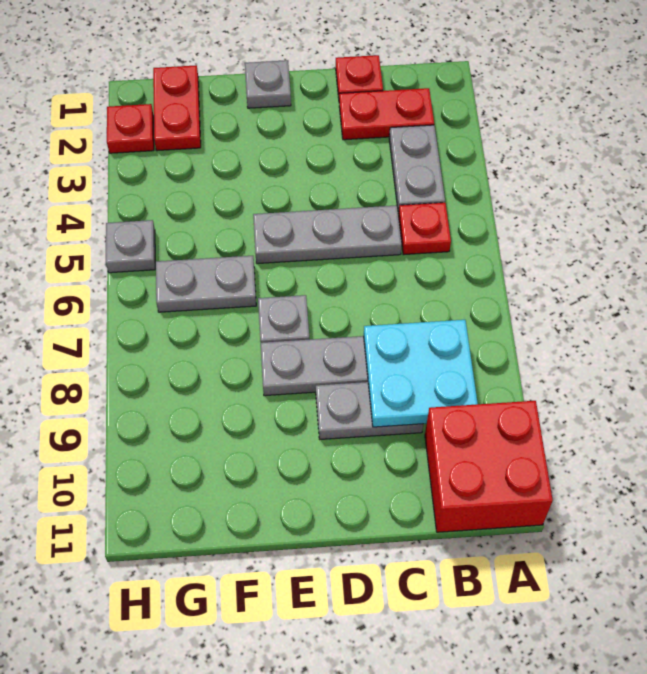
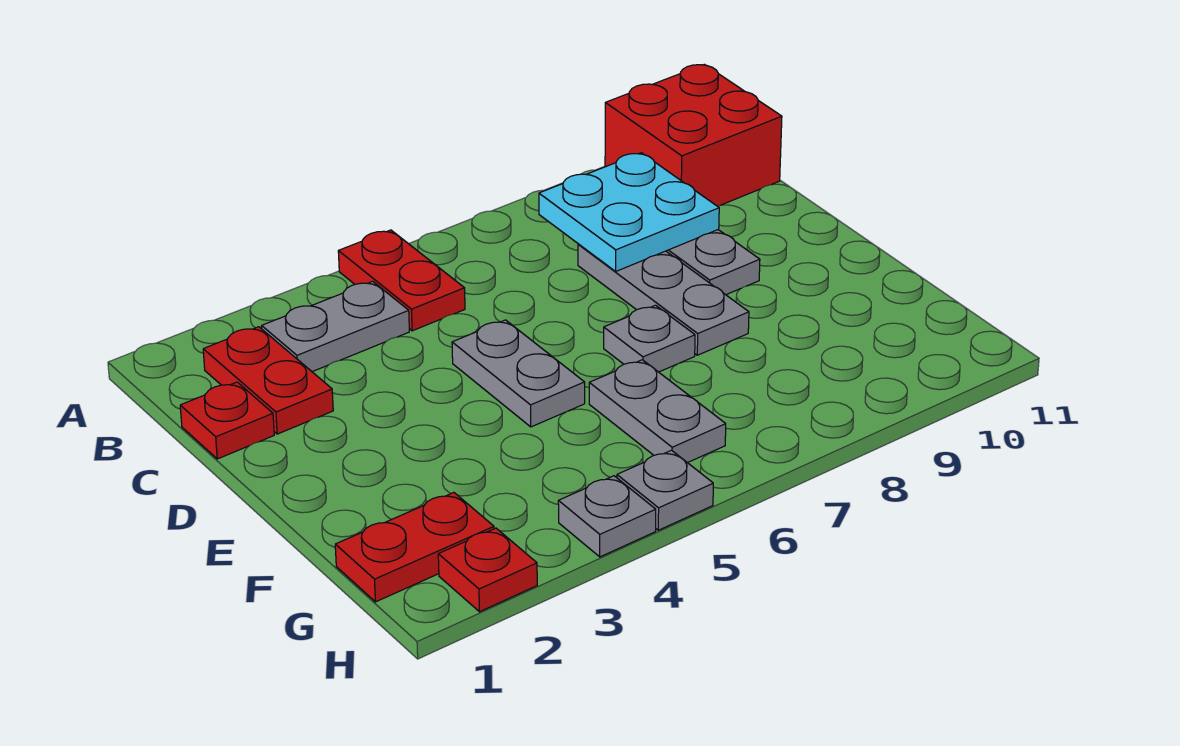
red plate B5 level 1 -> red plate A5:B5 level 1
grey plate C5:E5 level 1 -> grey plate D5:E5 level 1
grey plate E1 level 1 -> grey plate H4 level 1

